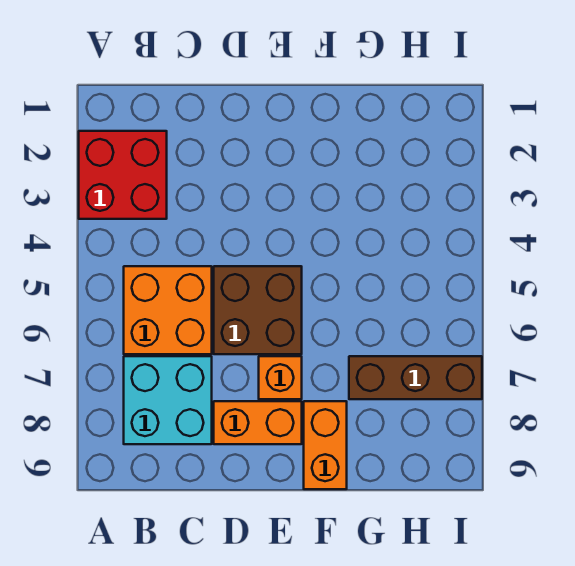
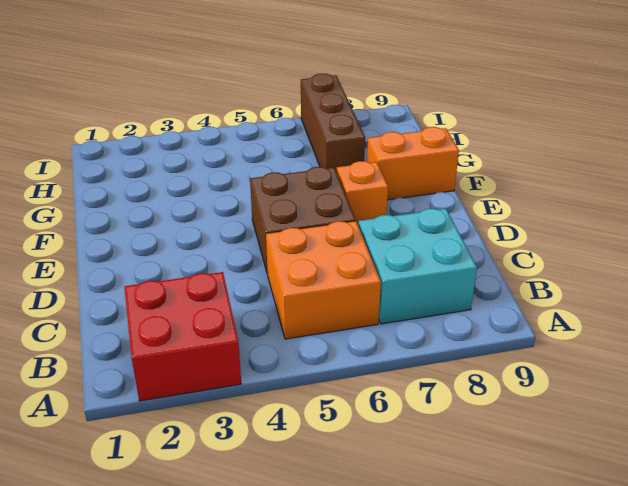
orange brick D8:E8 level 1 -> none

